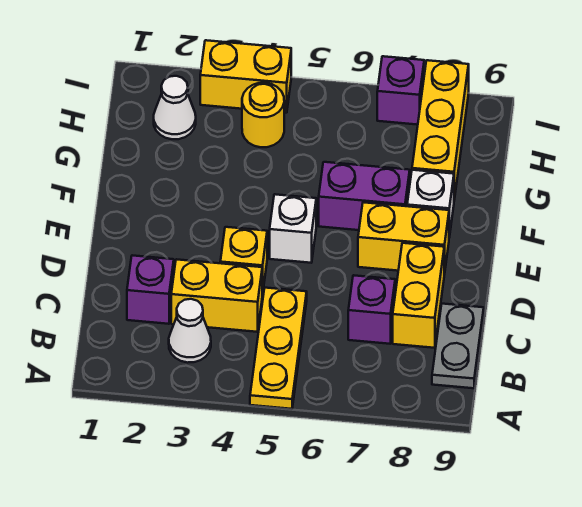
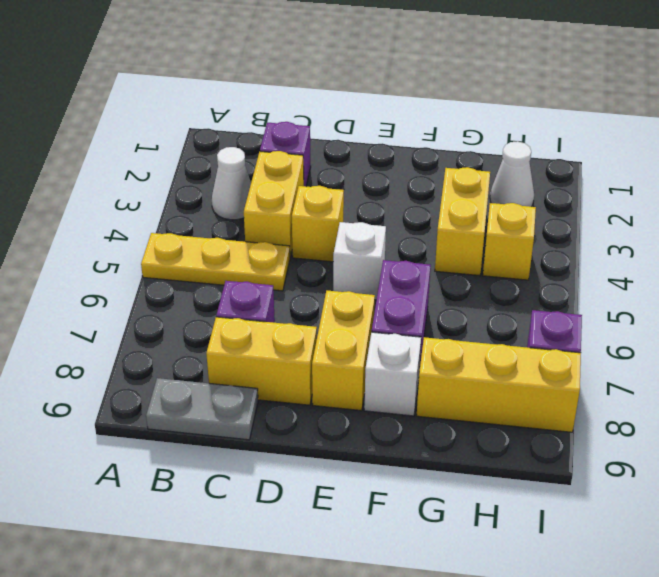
yellow round brick H4 level 1 -> yellow brick H4 level 1
yellow brick I3:I4 level 1 -> yellow brick G3:G4 level 1

